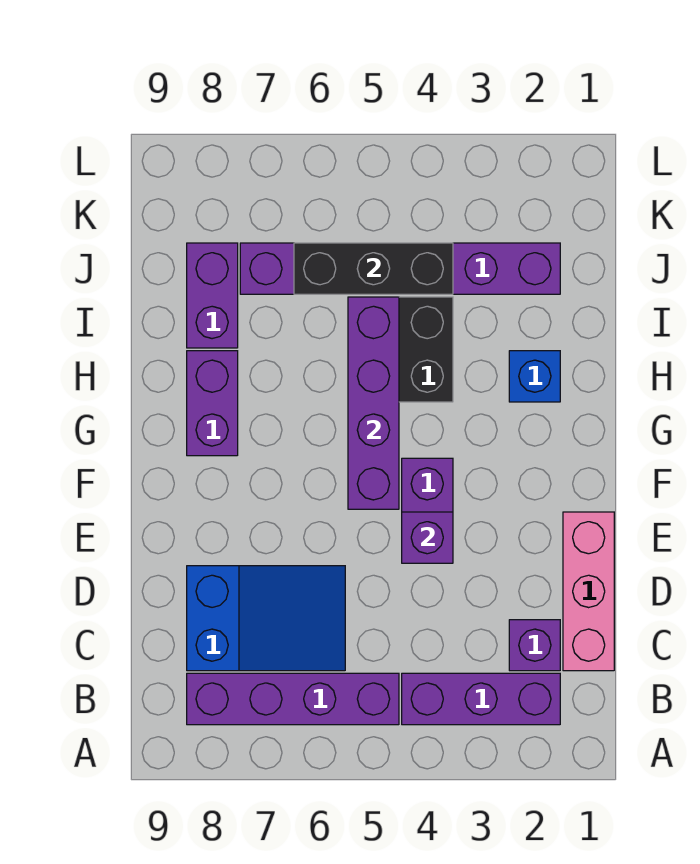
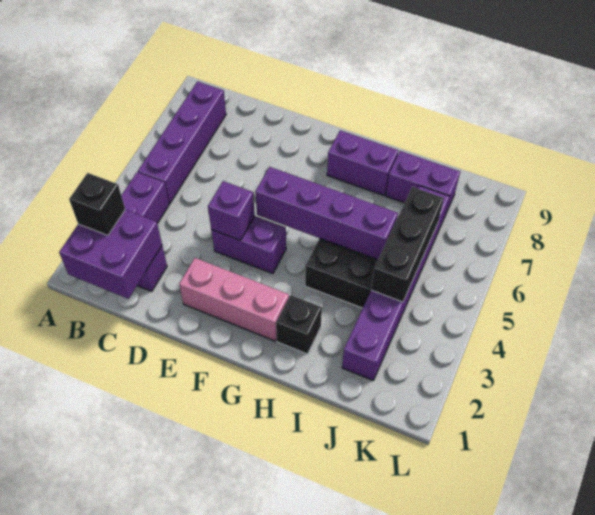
none -> purple brick B1:C2 level 2
none -> black brick B2 level 3
pink brick C1:E1 level 1 -> pink brick E2:G2 level 1
blue slope C6:D8 level 1 top 8 -> none
blue brick H2 level 1 -> black brick H2 level 1

